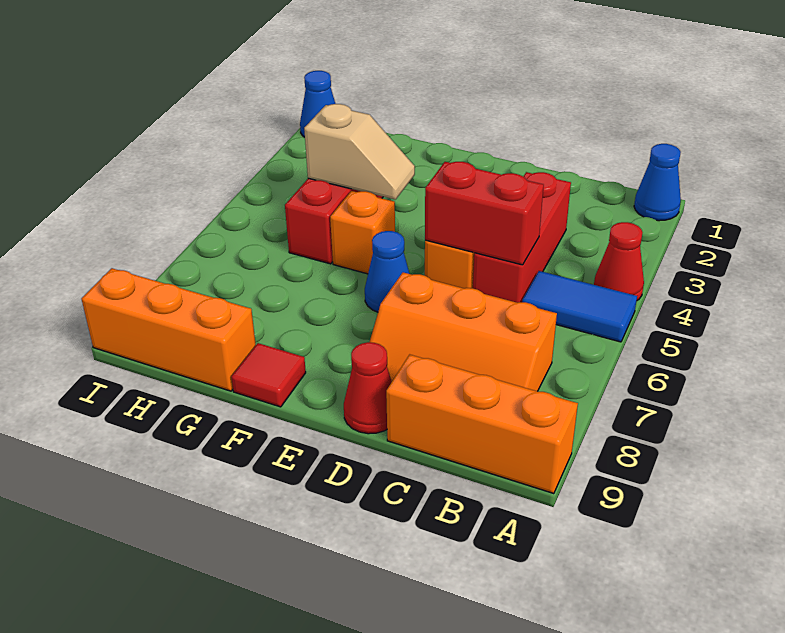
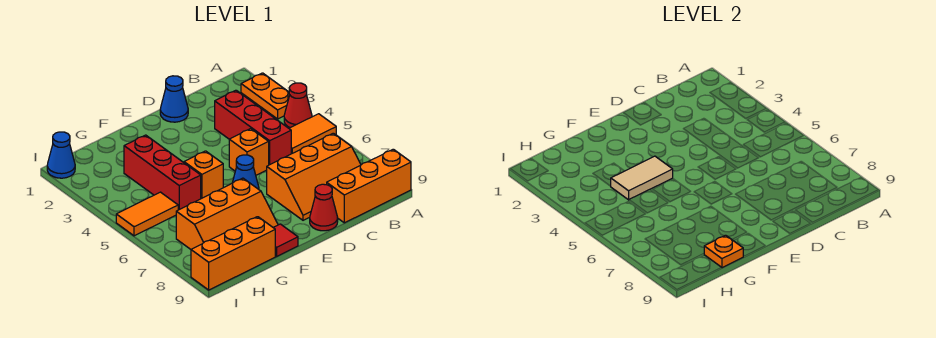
blue cone A1 level 1 -> blue cone D1 level 1
none -> orange plate A2:A3 level 1
blue tile A5:B5 level 1 -> orange tile A5:B5 level 1
red brick C5:D5 level 2 -> none
tan slope F4:G4 level 2 top G -> tan tile F4:G4 level 2
none -> orange slope F7:H8 level 1 top 7
none -> orange plate G9 level 2
none -> orange tile H5:I5 level 1

